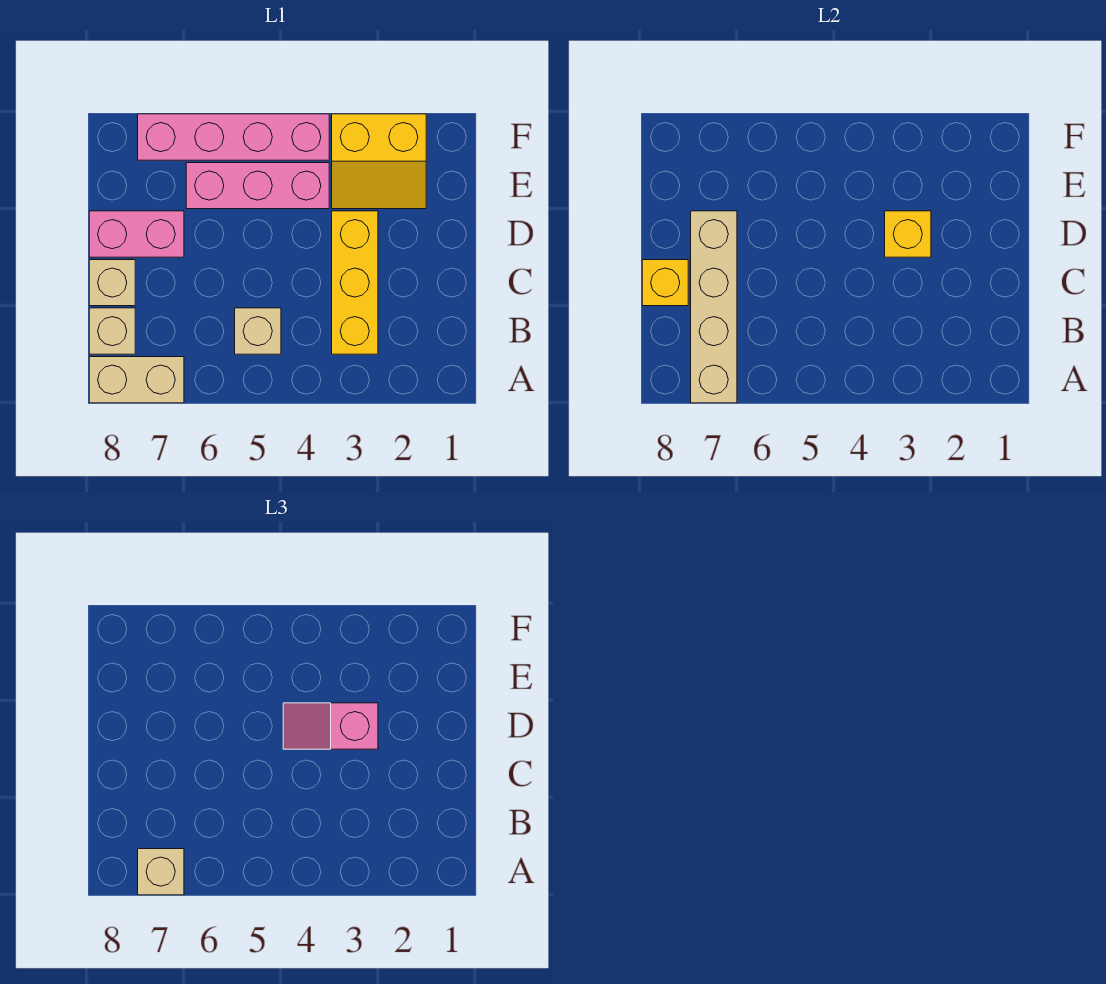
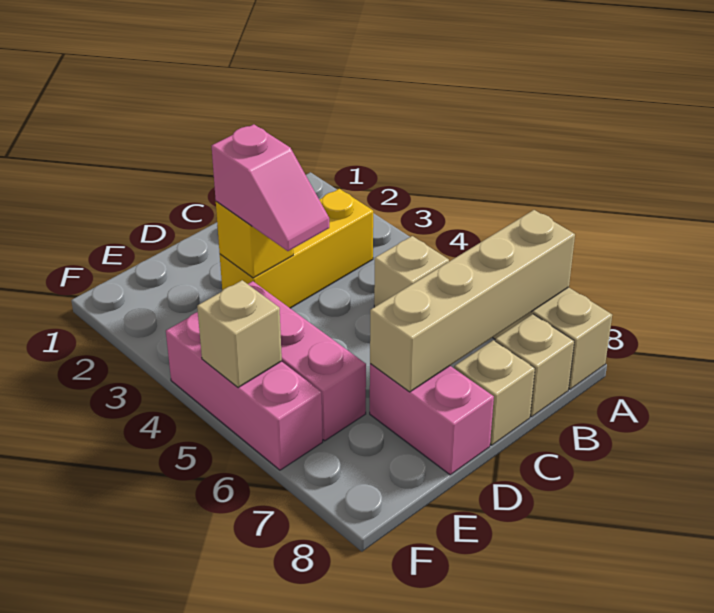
tan brick A7 level 3 -> tan brick F5 level 2
yellow brick C8 level 2 -> none
yellow slope E2:F3 level 1 top F -> none
pink brick F4:F7 level 1 -> pink brick F4:F6 level 1

